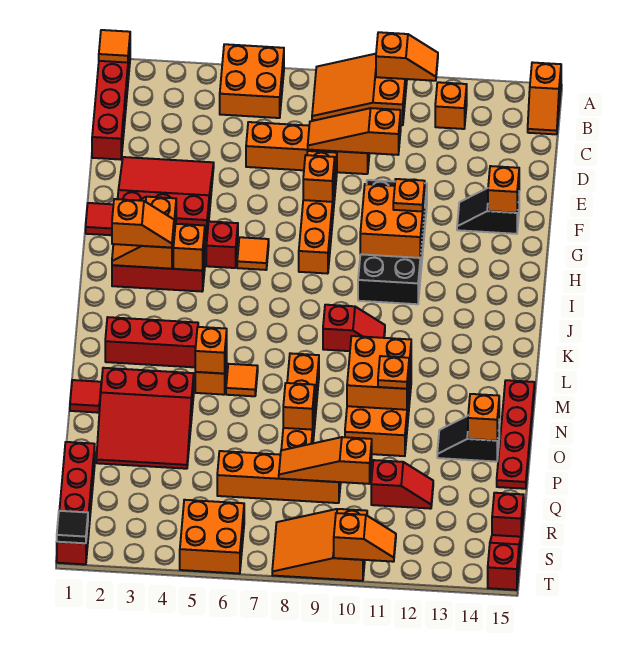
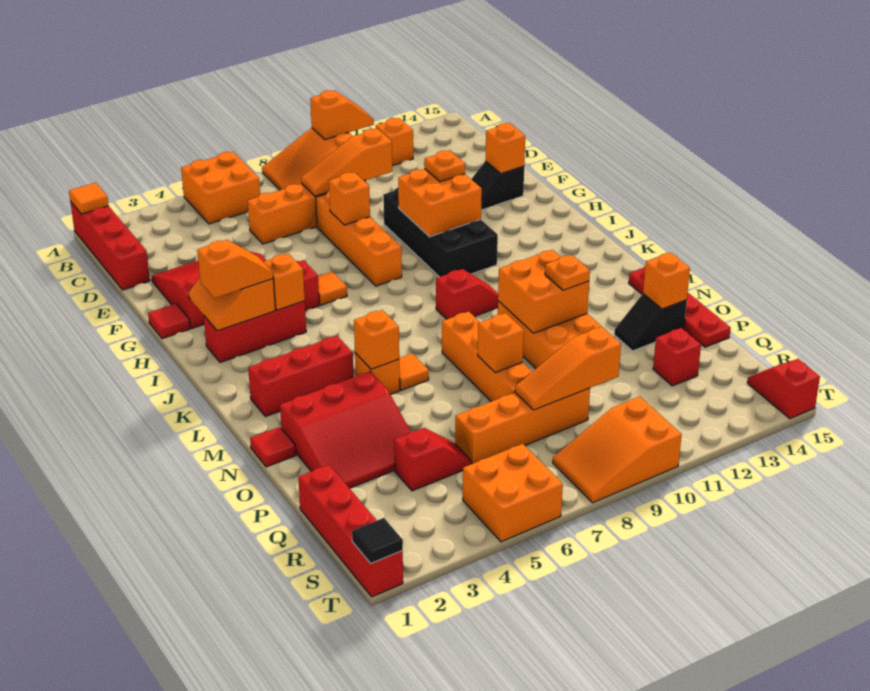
orange slope A15:B15 level 1 top A -> none
red slope Q11:Q12 level 1 top 11 -> red slope Q4:Q5 level 1 top 4
red brick R15 level 1 -> red brick Q13 level 1
orange slope T10:T11 level 2 top 10 -> none

